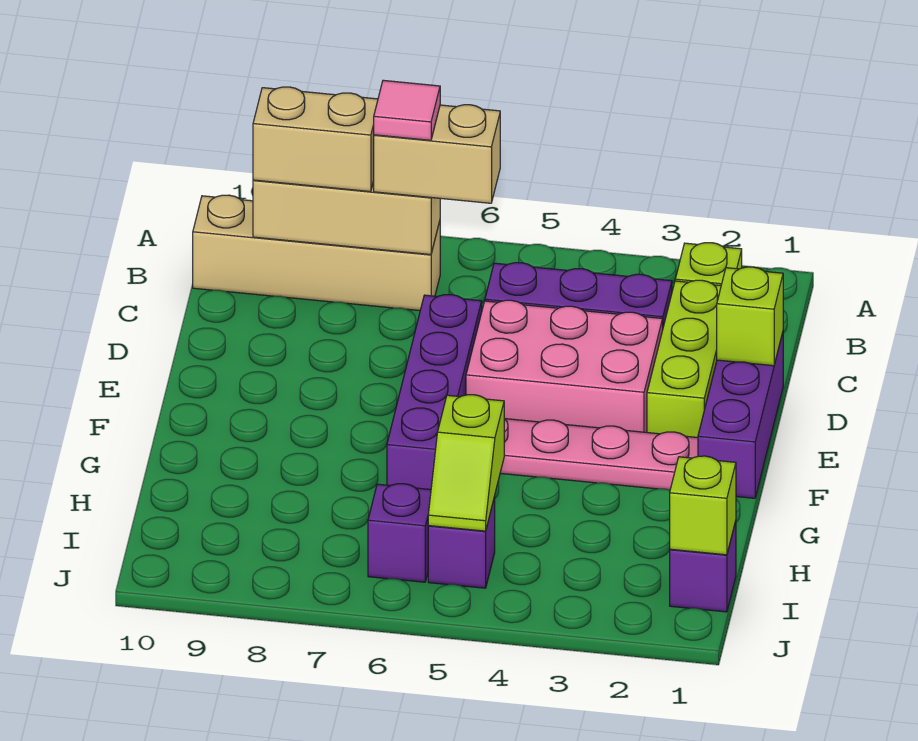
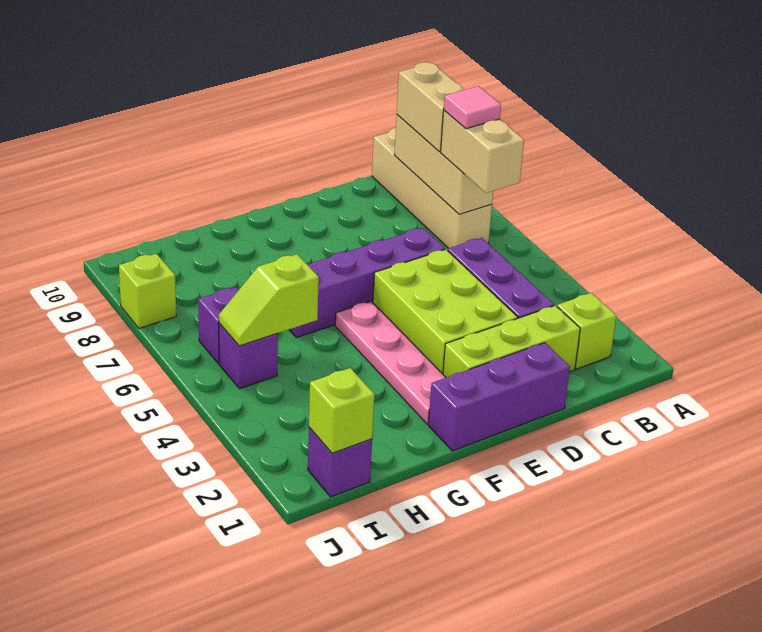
lime brick D1 level 2 -> lime brick J8 level 1
pink brick D3:E5 level 1 -> lime brick D3:E5 level 1

